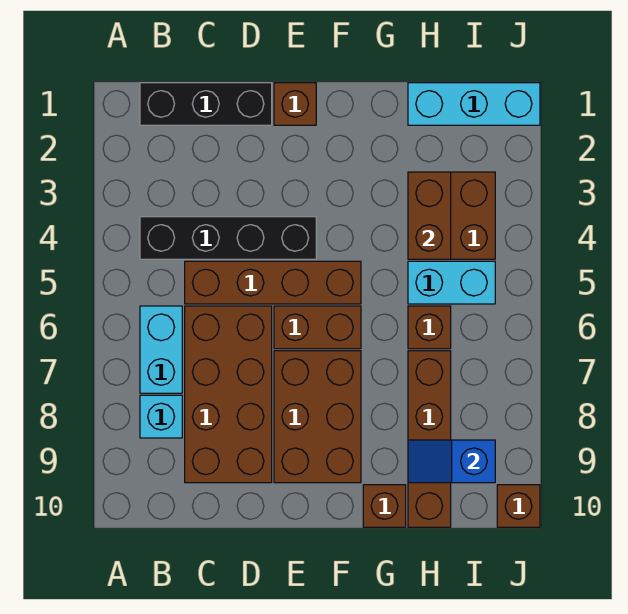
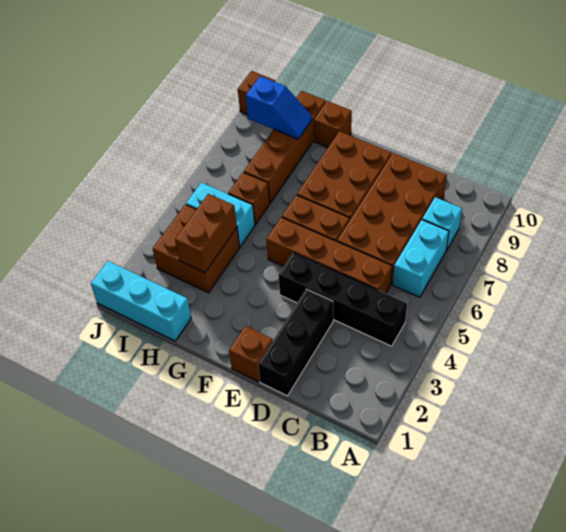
black brick B1:D1 level 1 -> black brick D1:D3 level 1

